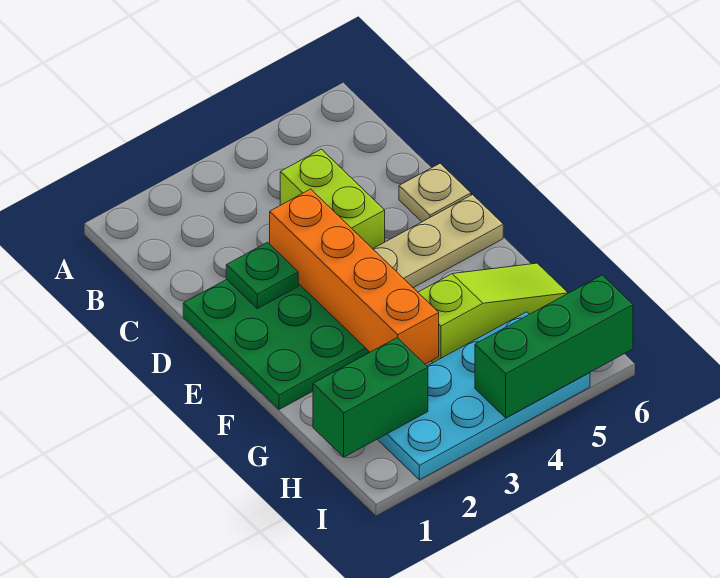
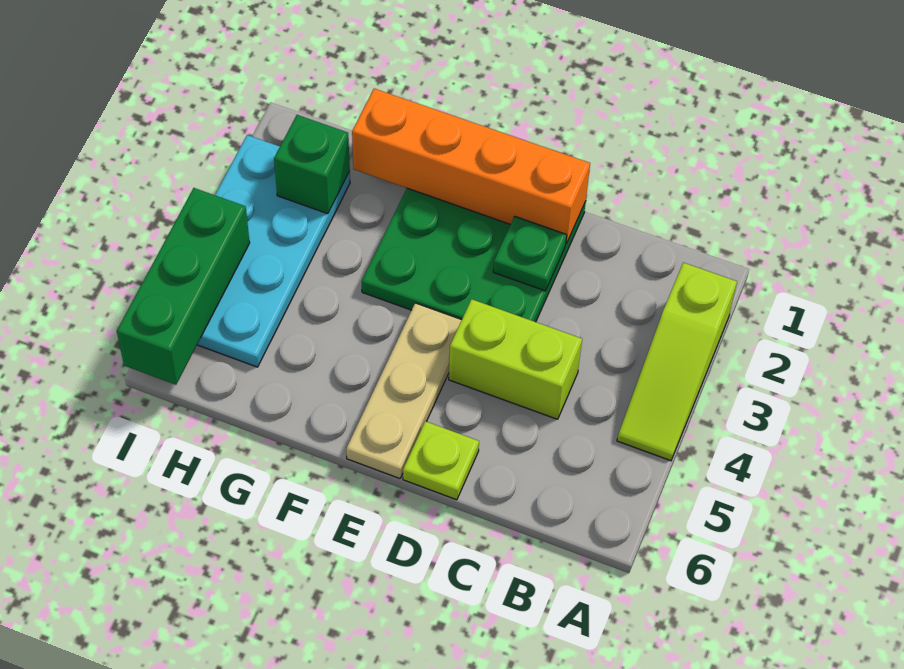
orange brick D3:G3 level 2 -> orange brick D1:G1 level 2
tan plate D6 level 1 -> lime plate D6 level 1
lime slope G4:G6 level 1 top 4 -> lime slope A2:A4 level 1 top 2
green brick H1:H2 level 2 -> green brick H2 level 2

